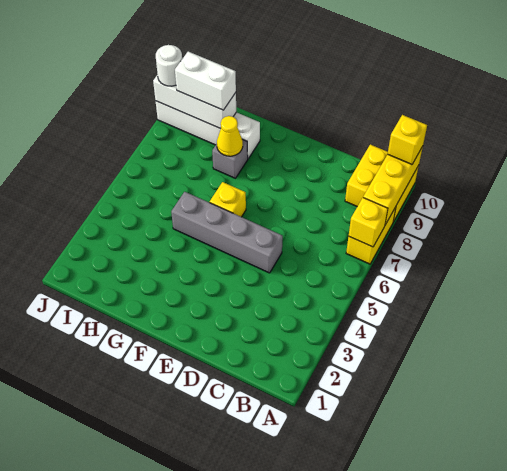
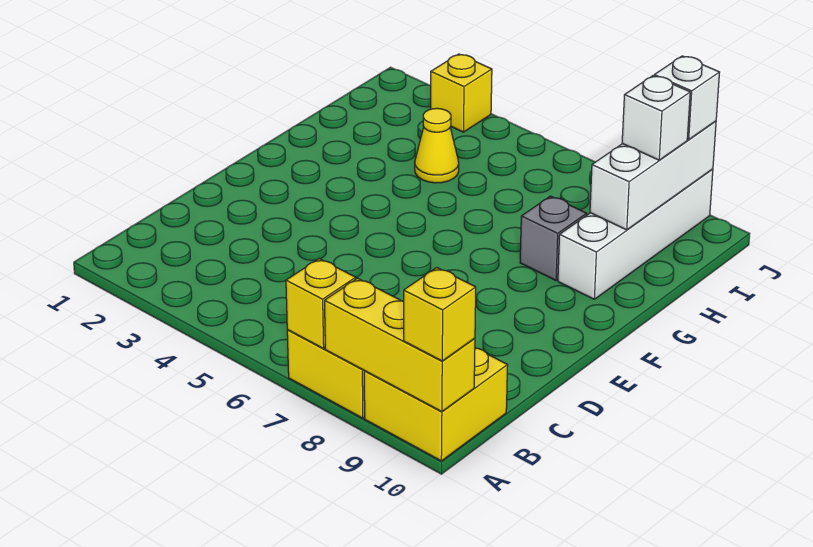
grey brick D5:G5 level 1 -> none
yellow brick F6 level 1 -> yellow brick J3 level 1
yellow cone G8 level 2 -> yellow cone H4 level 1
white brick H9:I9 level 3 -> white brick I9 level 3
white round brick J9 level 3 -> white brick J9 level 3

